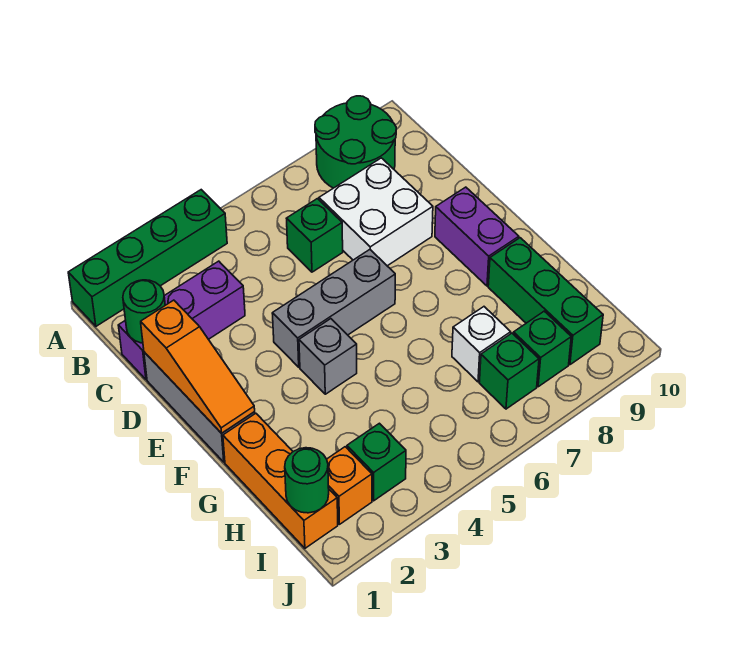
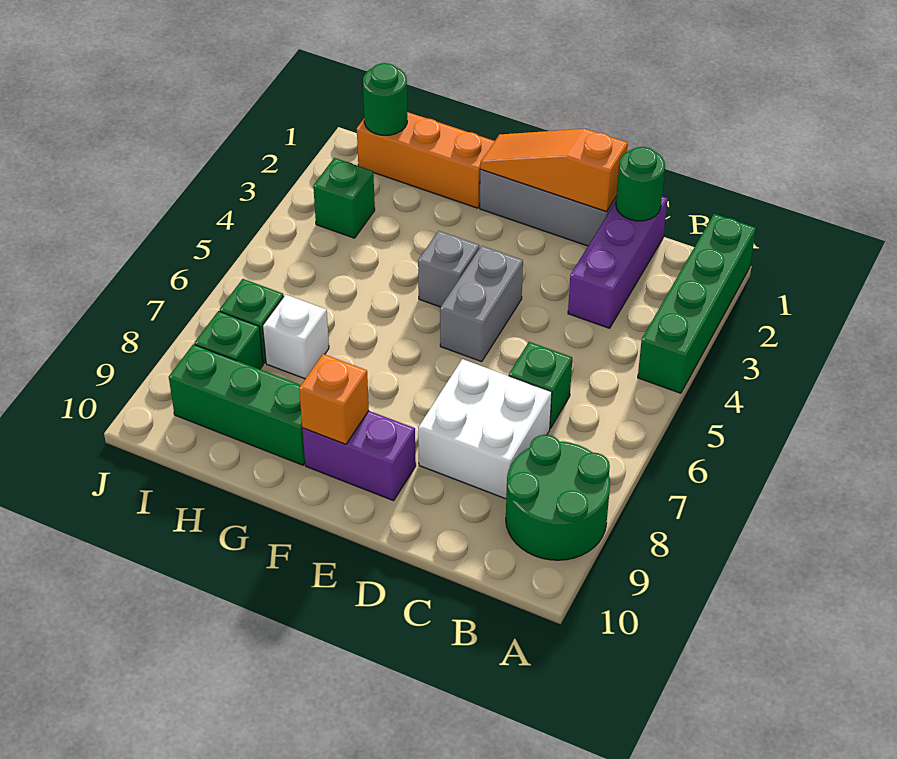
grey brick E4:E6 level 1 -> grey brick E4:E5 level 1
orange brick I2 level 1 -> orange brick F9 level 2

